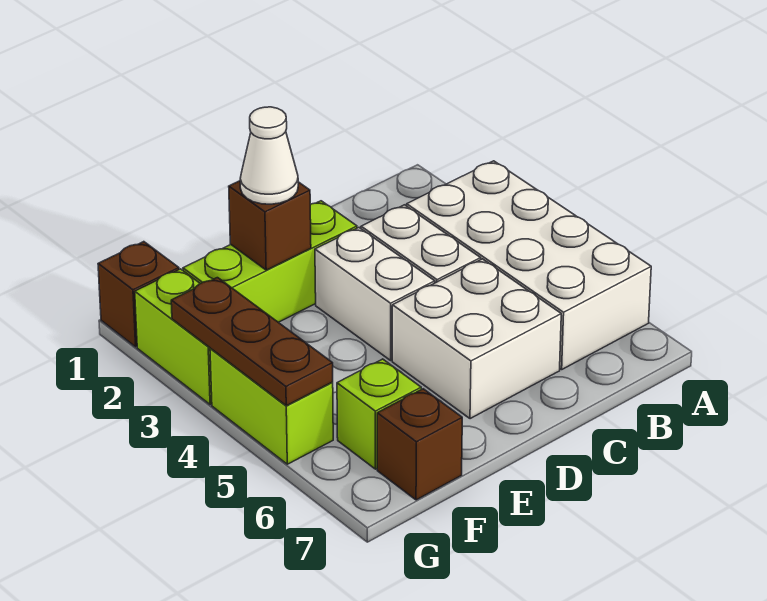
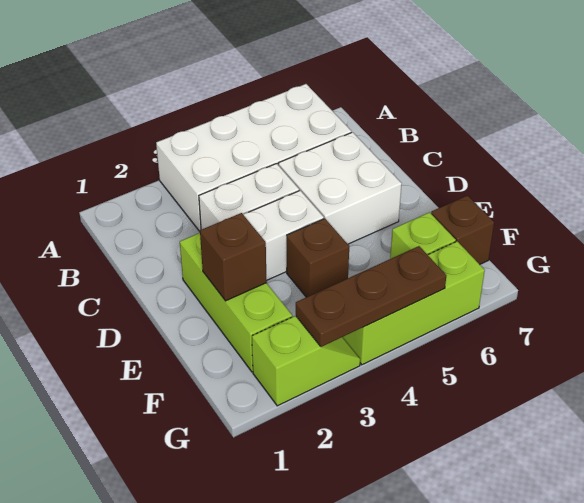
white cone E2 level 3 -> none
brown brick G1 level 1 -> brown brick E4 level 1
lime brick G2:G3 level 1 -> lime slope G2:G3 level 1 top 2
lime brick G4:G5 level 1 -> lime brick G4:G6 level 1

